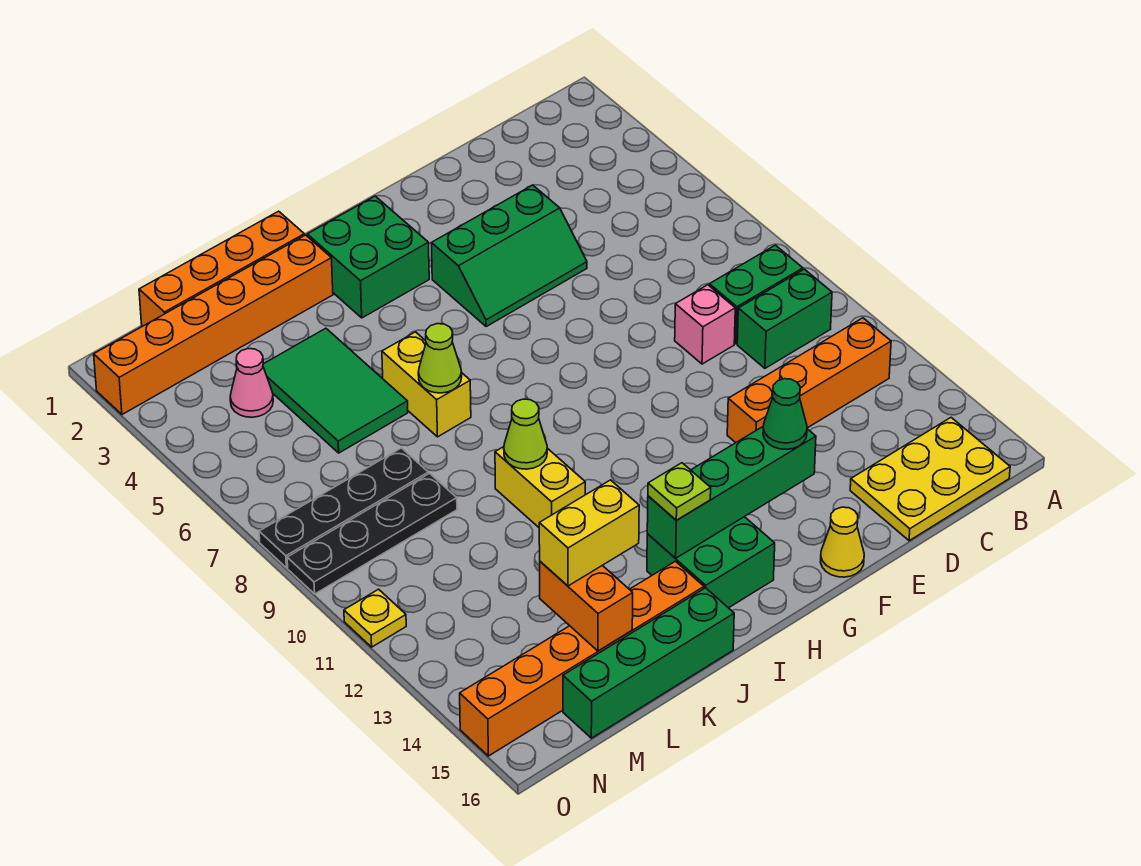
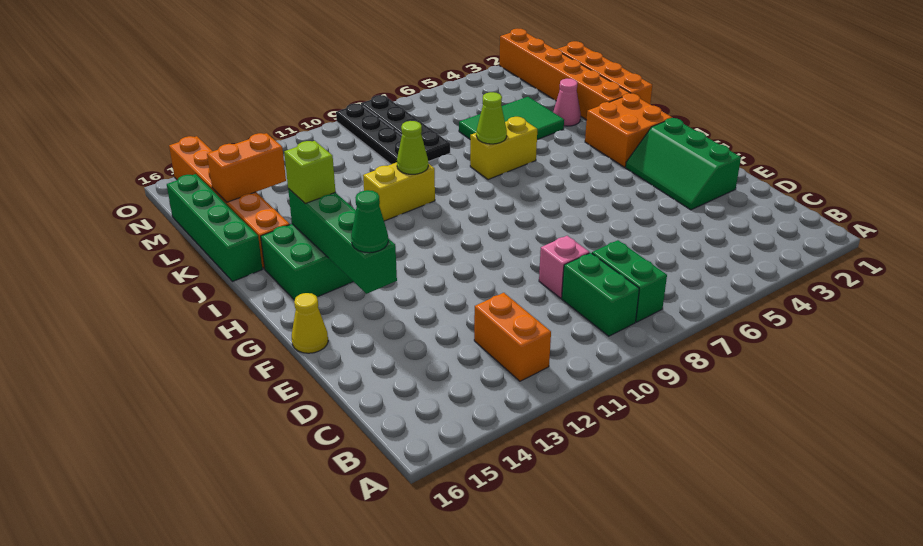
green brick B10:C10 level 1 -> green brick B8:C8 level 1
orange brick B12:E12 level 1 -> orange brick B12:C12 level 1
yellow plate B15:D16 level 1 -> none
green slope E4:G5 level 1 top 4 -> green slope E2:G3 level 1 top 2
green brick H2:I3 level 1 -> orange brick H2:I3 level 1
lime plate I14 level 3 -> lime brick I14 level 3
yellow brick K14:L14 level 3 -> none
pink cone M4 level 1 -> pink cone K3 level 1
yellow plate O11 level 1 -> none

